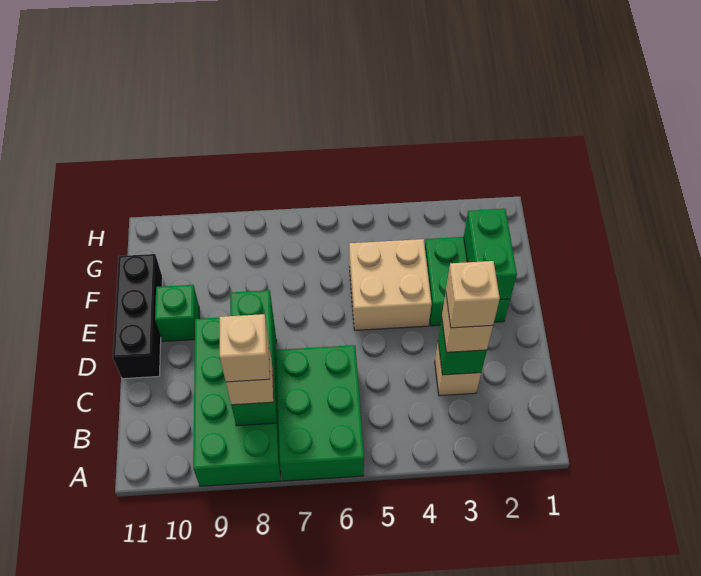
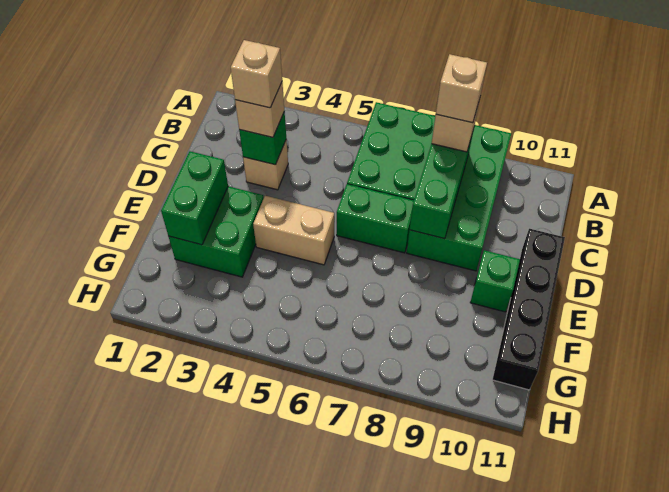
none -> green brick D6:D7 level 1
black brick D11:F11 level 1 -> black brick D11:G11 level 1
tan brick E4:F5 level 1 -> tan brick E4:E5 level 1

